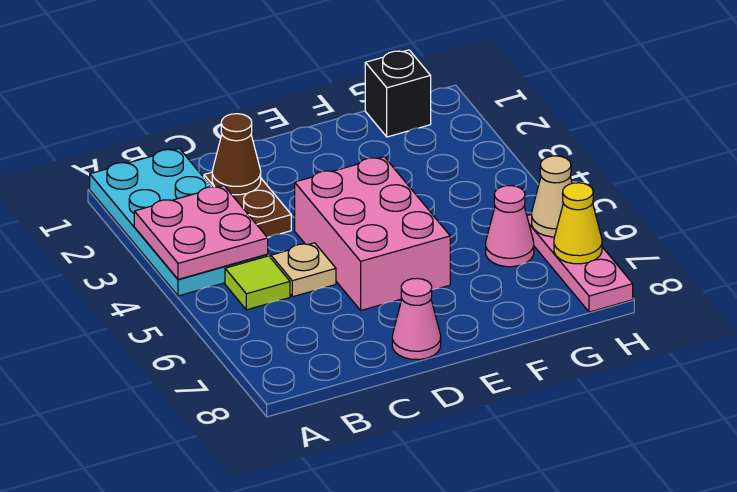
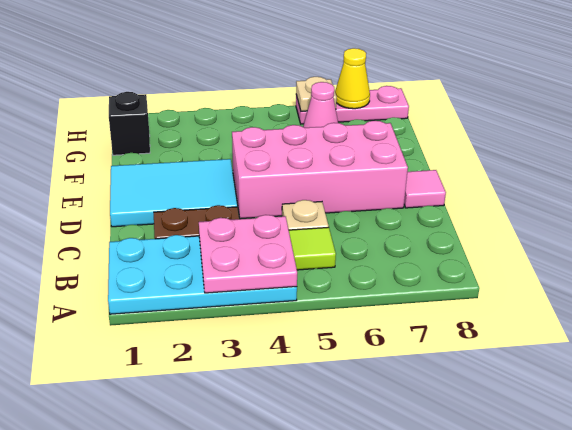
brown cone C2 level 2 -> none
none -> cyan tile D1:E3 level 1
pink brick D4:E6 level 1 -> pink brick D4:E7 level 1
pink cone D8 level 1 -> pink tile D8 level 1
tan cone H6 level 2 -> tan plate H6 level 2

